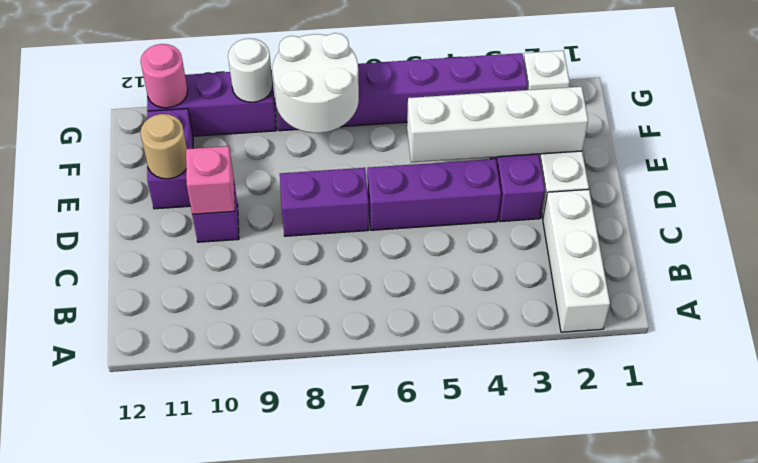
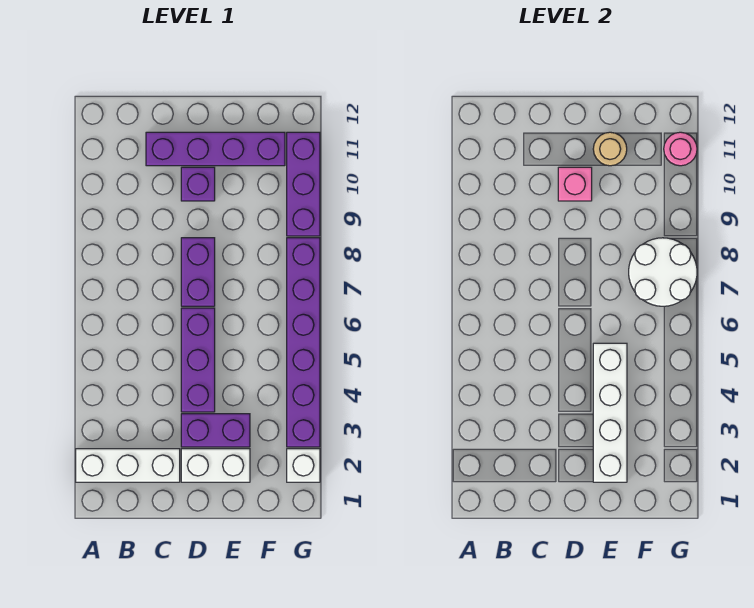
purple brick E11:F11 level 1 -> purple brick C11:F11 level 1
white round brick G9 level 2 -> none

